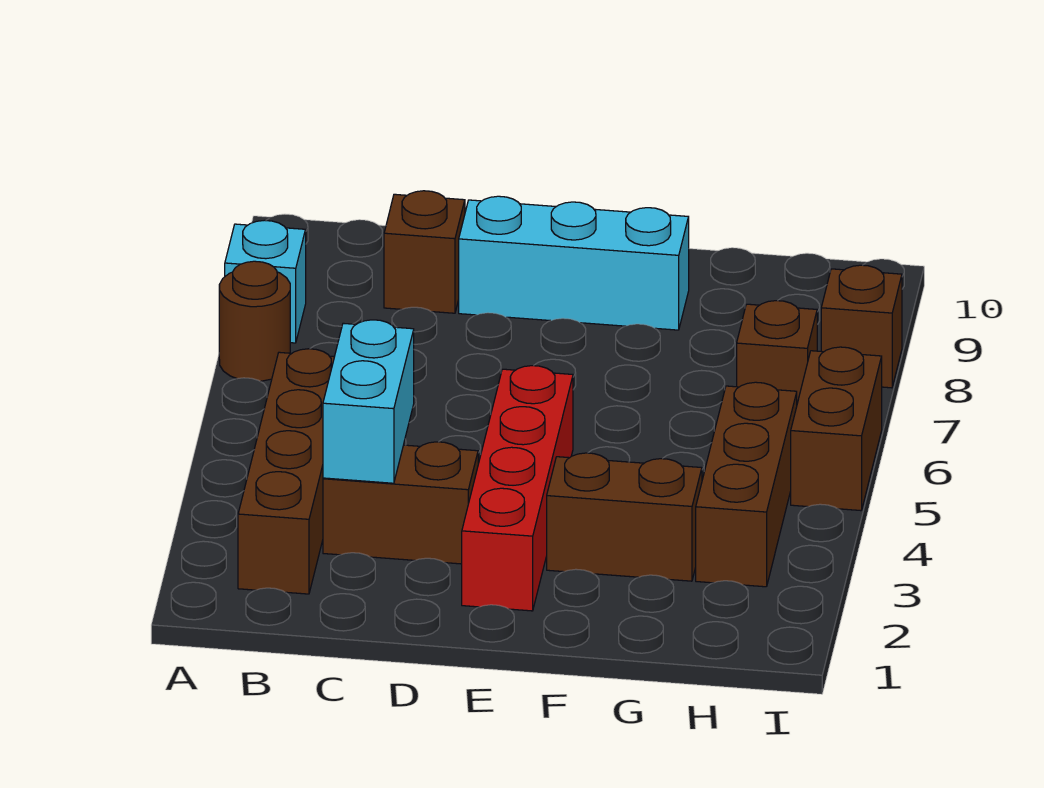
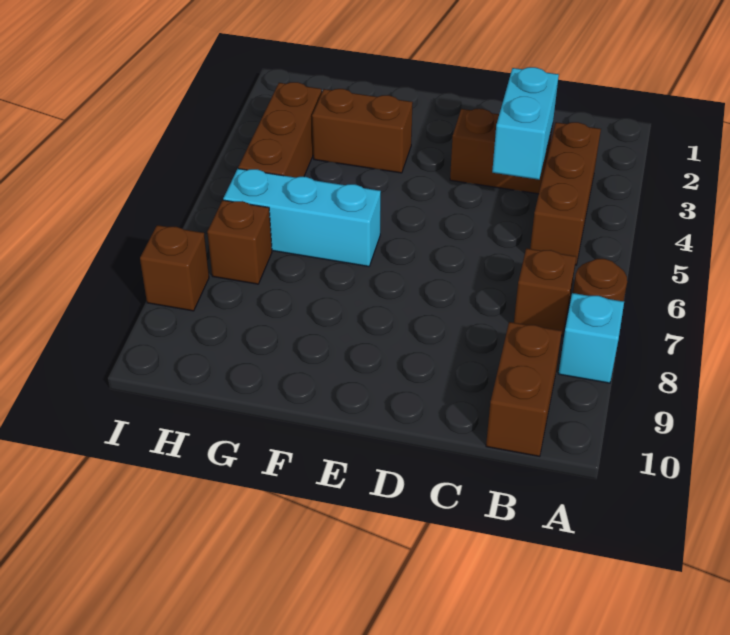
brown brick B2:B5 level 1 -> brown brick B3:B5 level 1
brown brick C9 level 1 -> brown brick B7 level 1
cyan brick D9:F9 level 1 -> cyan brick F6:H6 level 1
red brick E2:E5 level 1 -> none
brown brick I5:I6 level 1 -> brown brick B9:B10 level 1

